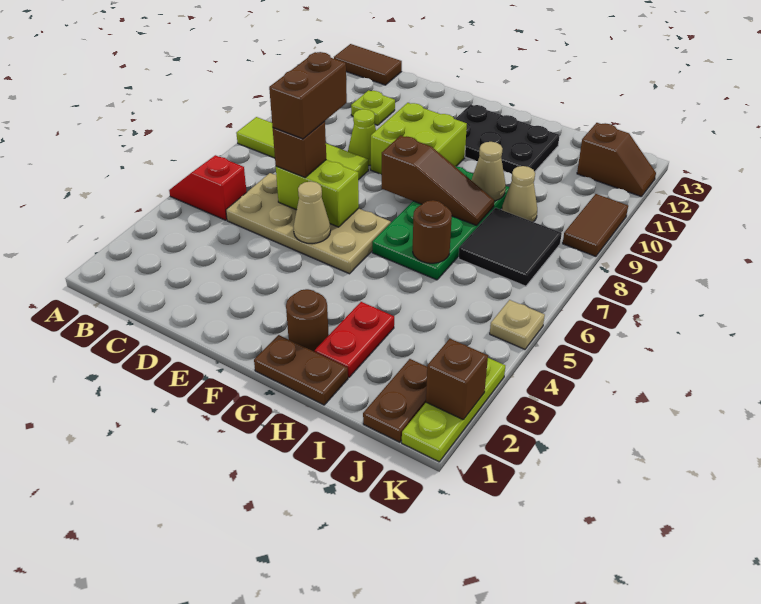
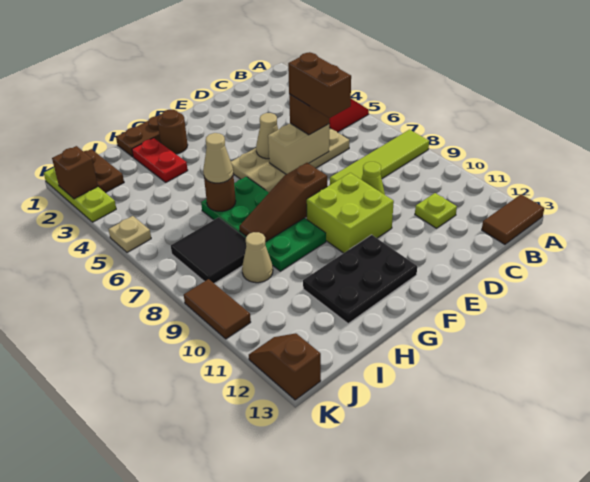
lime brick D6:E6 level 2 -> tan brick D6:E6 level 2
tan cone H9 level 2 -> tan cone H6 level 3
brown slope J12:K12 level 1 top J -> brown slope K12:K13 level 1 top 13

